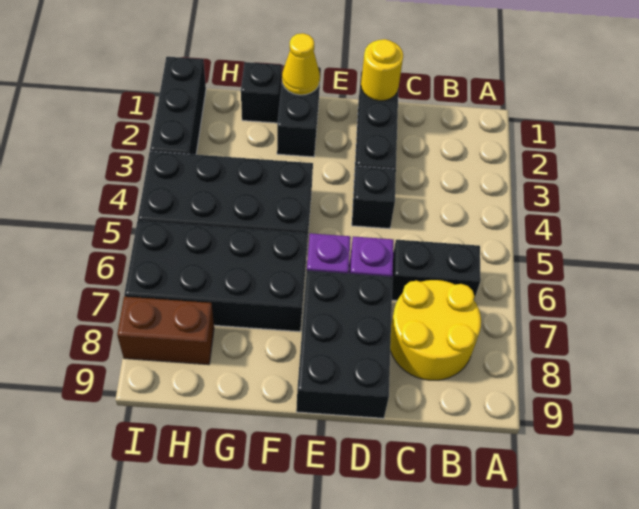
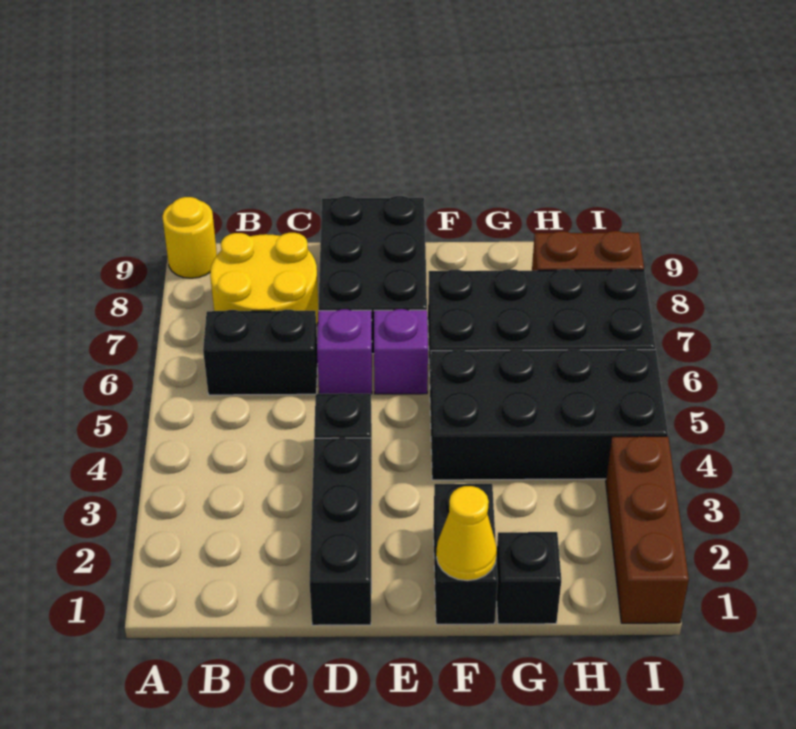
yellow round brick D1 level 2 -> yellow round brick A9 level 1
black brick I1:I3 level 1 -> brown brick I1:I3 level 1

